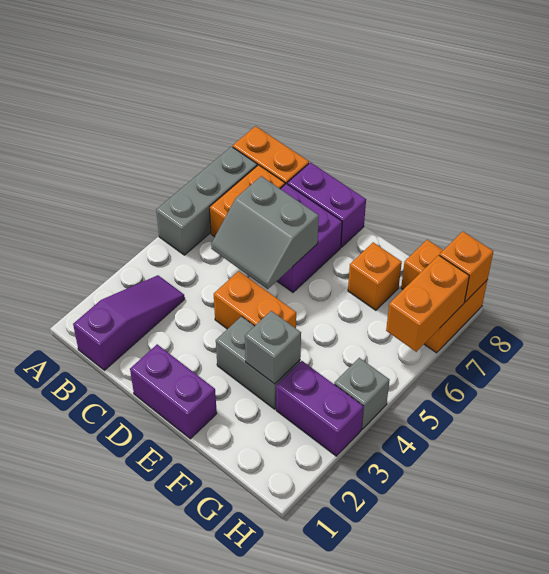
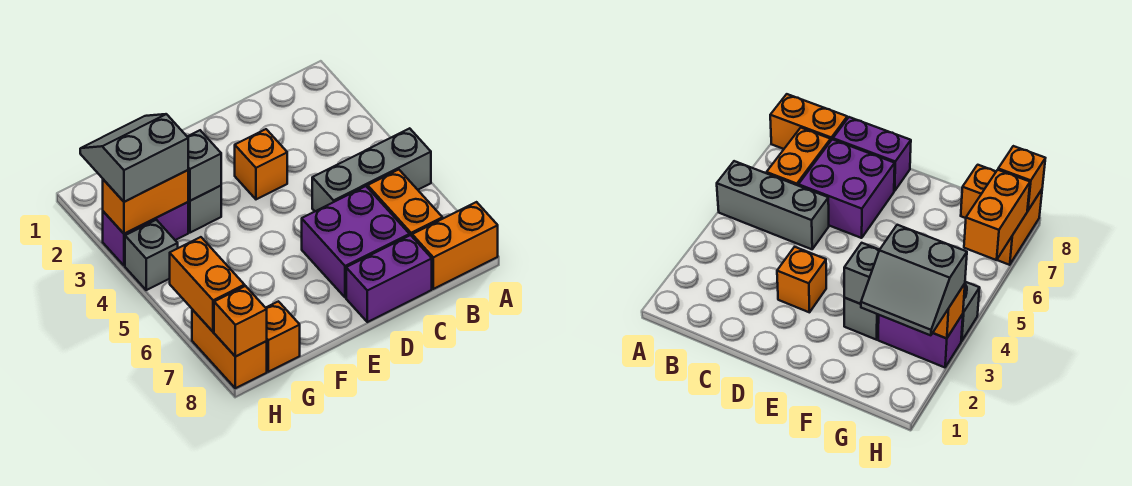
grey brick A5:A7 level 1 -> grey brick A5:C5 level 1
purple slope B1:B3 level 1 top 1 -> none
grey slope C5:D6 level 2 top 6 -> grey slope G2:H3 level 3 top 3
purple brick D1:E1 level 1 -> none
orange brick D4:E4 level 1 -> orange brick G3:H3 level 2
grey brick E3:F3 level 1 -> grey brick F3 level 1
orange brick F7 level 1 -> orange brick D3 level 1

